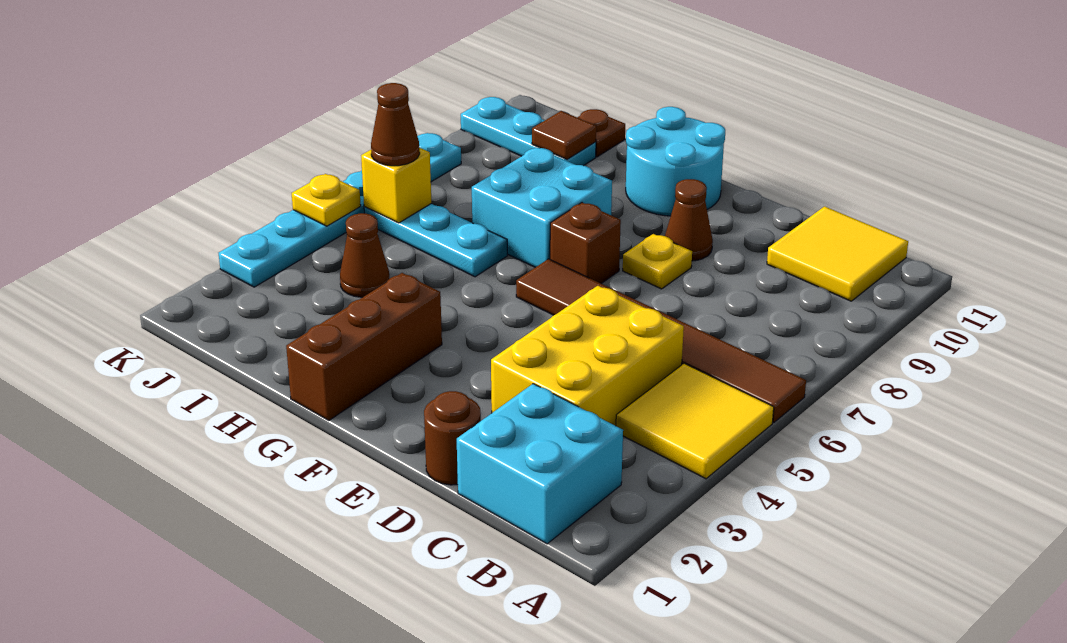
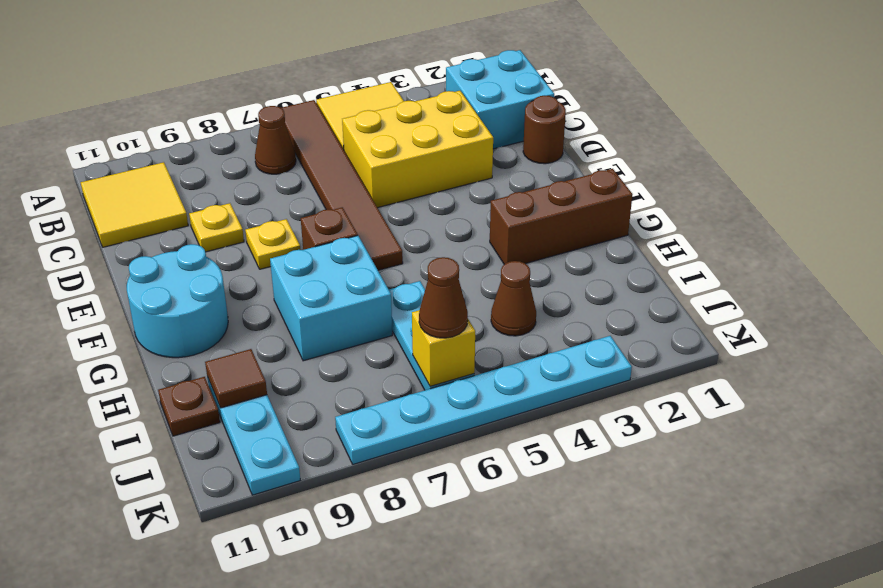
brown cone E9 level 1 -> brown cone B7 level 1
yellow plate K5 level 2 -> yellow plate D9 level 1

